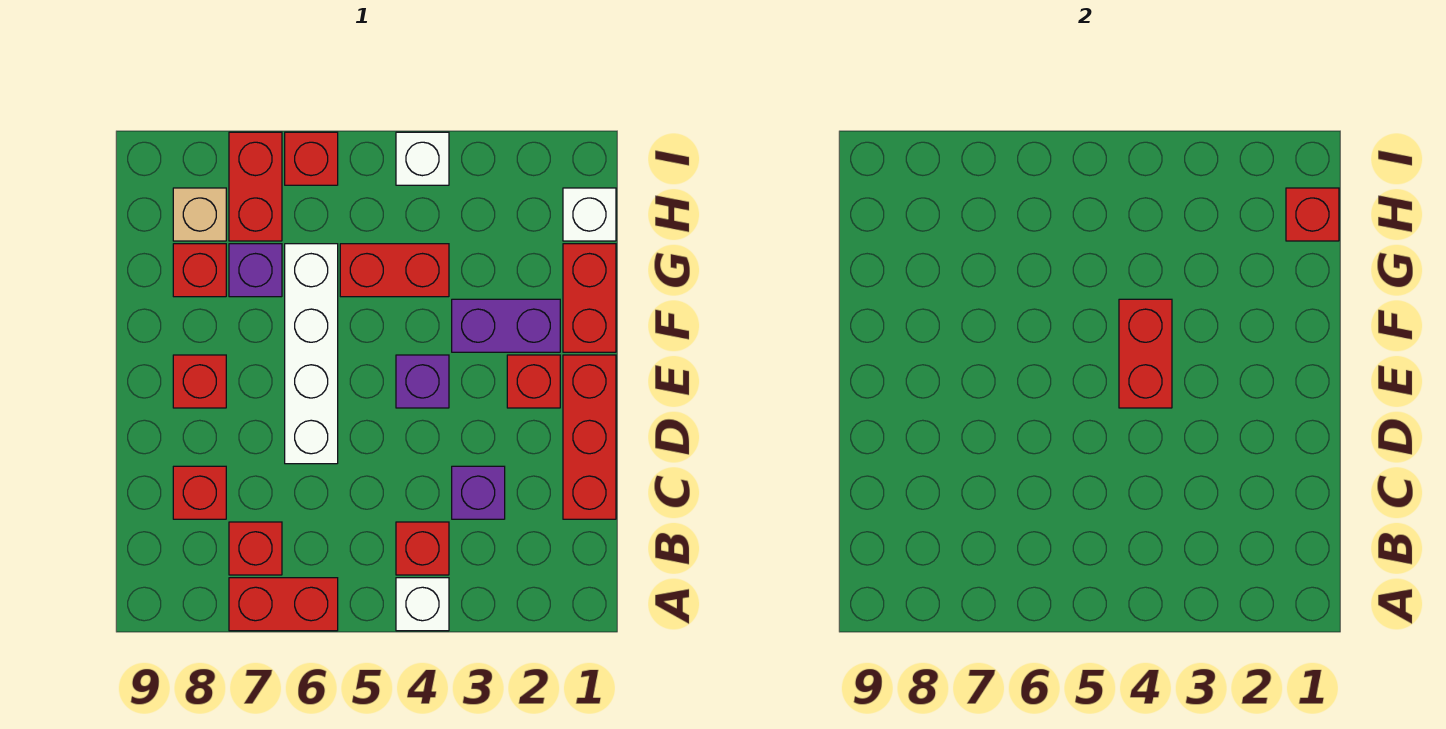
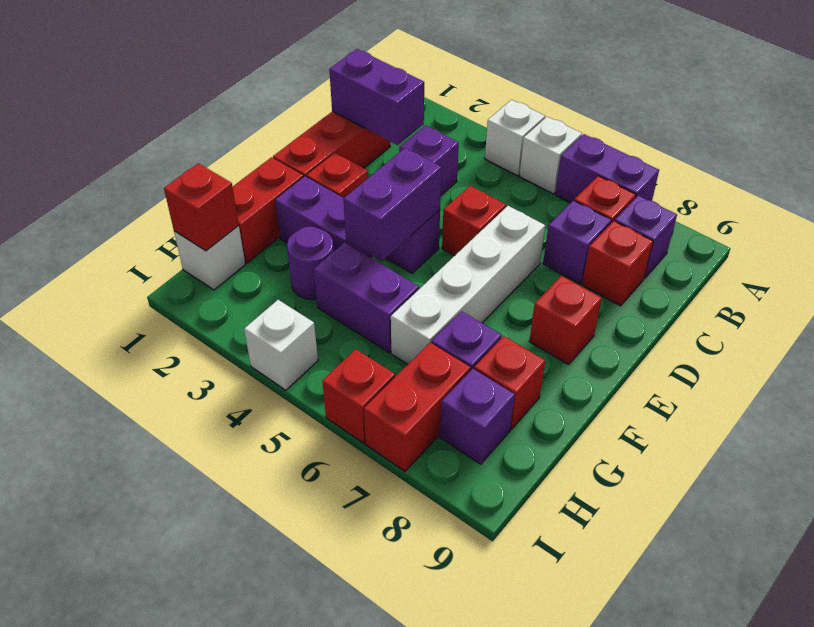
none -> white brick A5 level 1
red brick A6:A7 level 1 -> purple brick A6:A7 level 1
red brick B4 level 1 -> red brick D5 level 1
none -> purple brick B8 level 1
none -> purple brick C1:C2 level 2
none -> purple brick C7 level 1
red brick E4:F4 level 2 -> purple brick E4:F4 level 2
none -> purple round brick G3 level 1
red brick G4:G5 level 1 -> purple brick G4:G5 level 1
tan brick H8 level 1 -> purple brick H8 level 1

